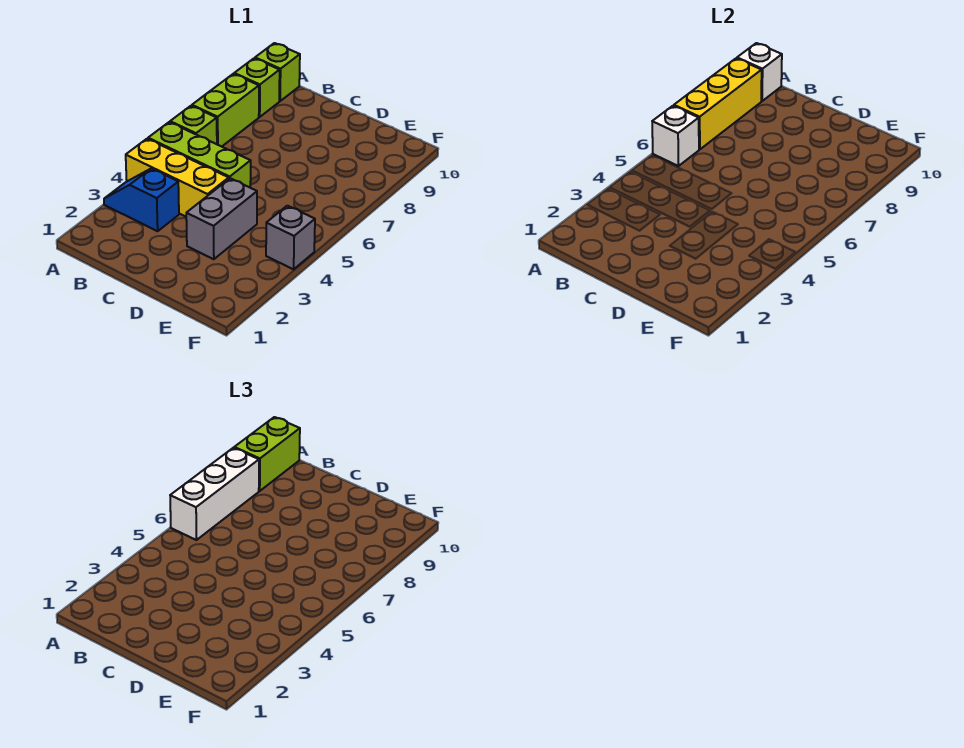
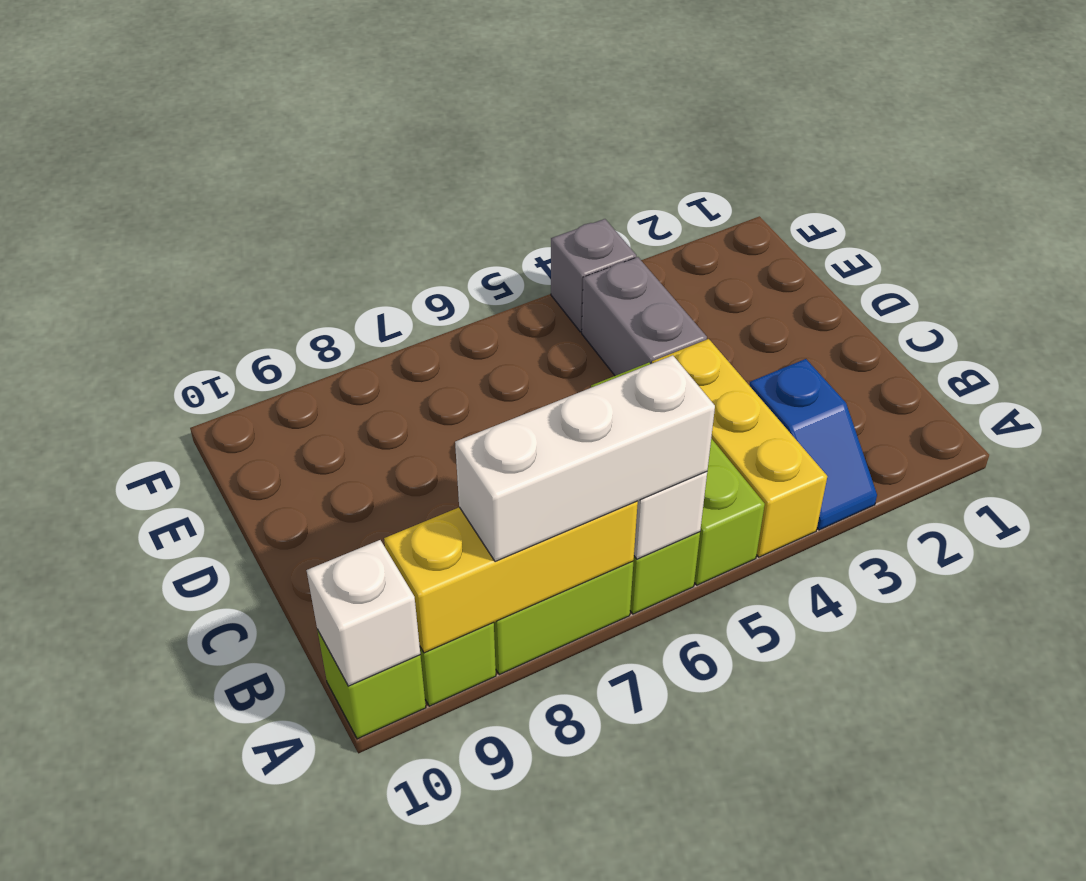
lime brick A9:A10 level 3 -> none
grey brick D3:D4 level 1 -> grey brick D4:E4 level 1

